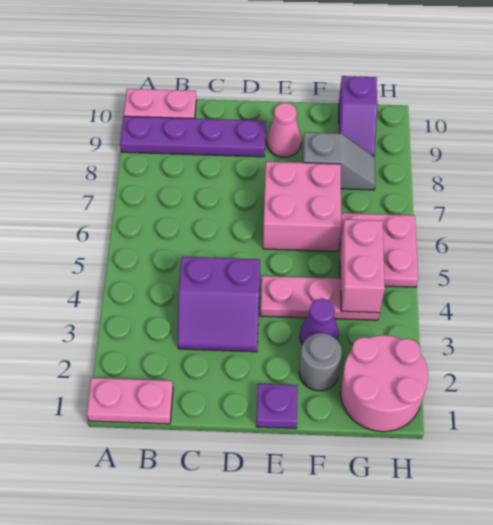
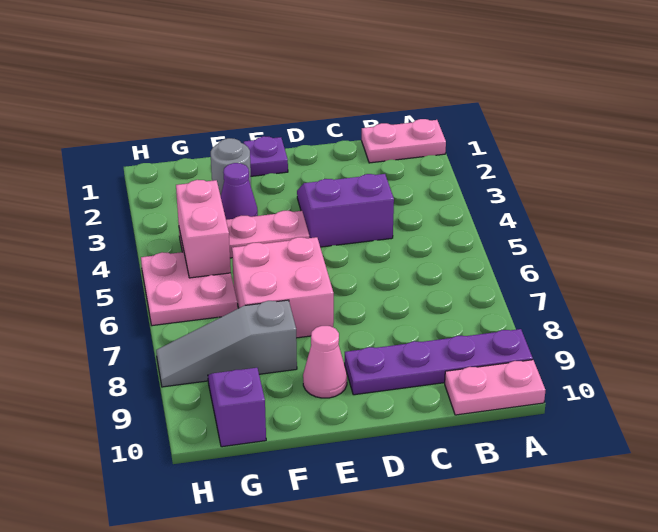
grey slope F8:G8 level 1 top F -> grey slope F8:H8 level 1 top F
pink round brick G1:H2 level 1 -> none

